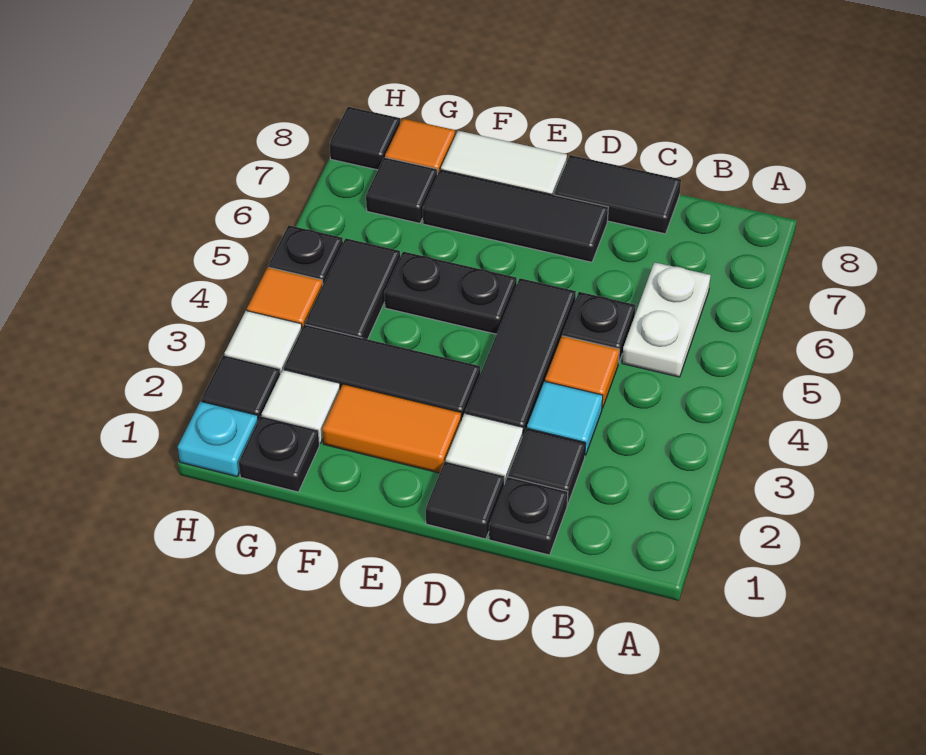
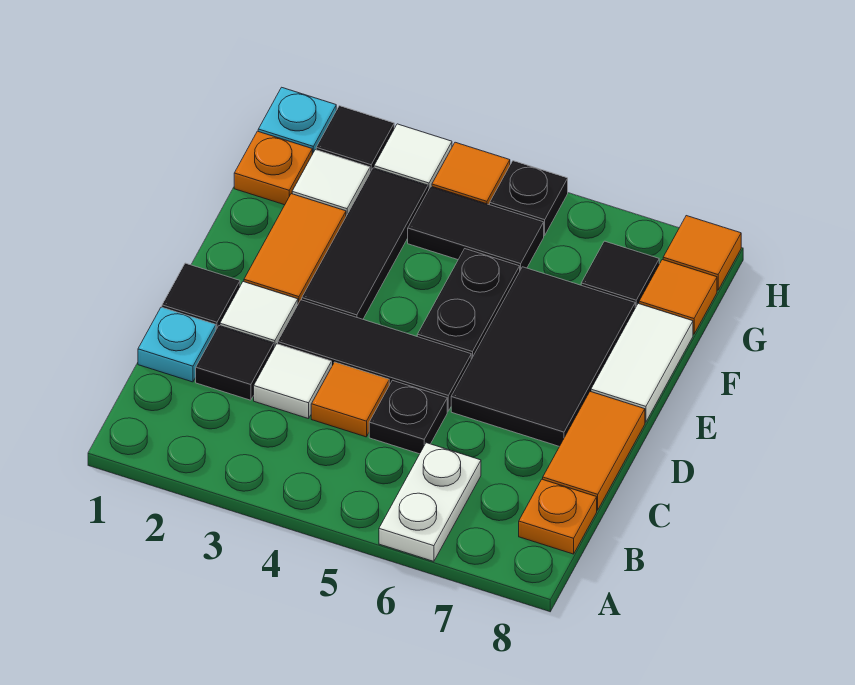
white plate B5:B6 level 1 -> white plate A6:B6 level 1
none -> orange plate B8 level 1
black plate C1 level 1 -> cyan plate C1 level 1
cyan tile C3 level 1 -> white tile C3 level 1
black tile C8:D8 level 1 -> orange tile C8:D8 level 1
black tile D7:F7 level 1 -> black tile D6:F7 level 1
black plate G1 level 1 -> orange plate G1 level 1
black tile H8 level 1 -> orange tile H8 level 1

